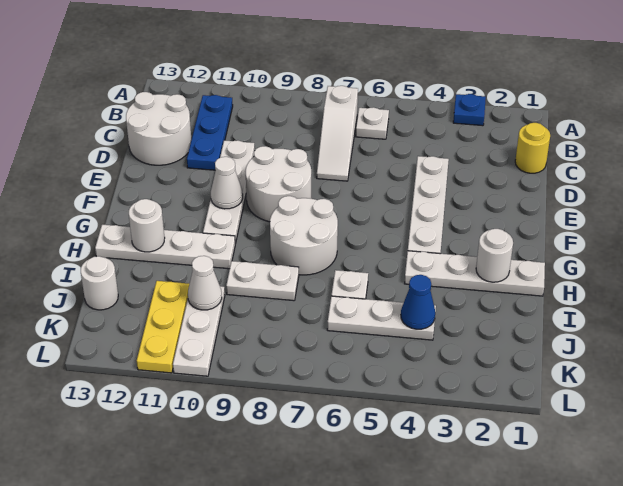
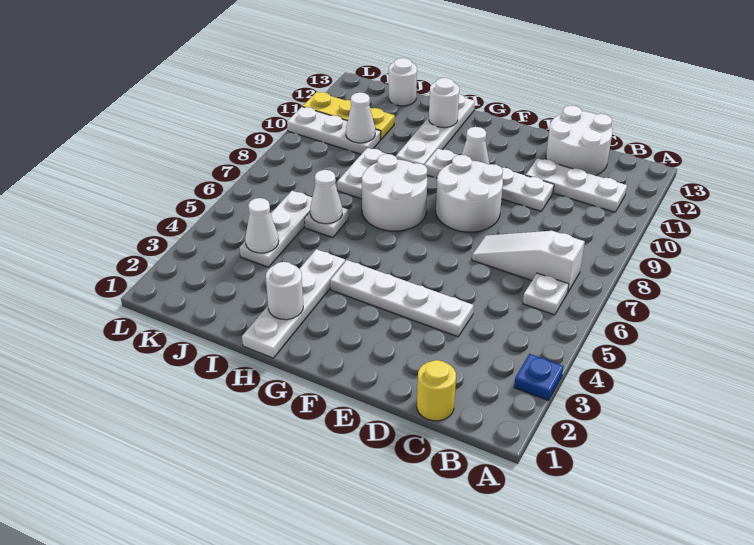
blue plate B11:D11 level 1 -> white plate B11:D11 level 1
none -> white cone I6 level 2
blue cone J4 level 2 -> white cone J4 level 2

